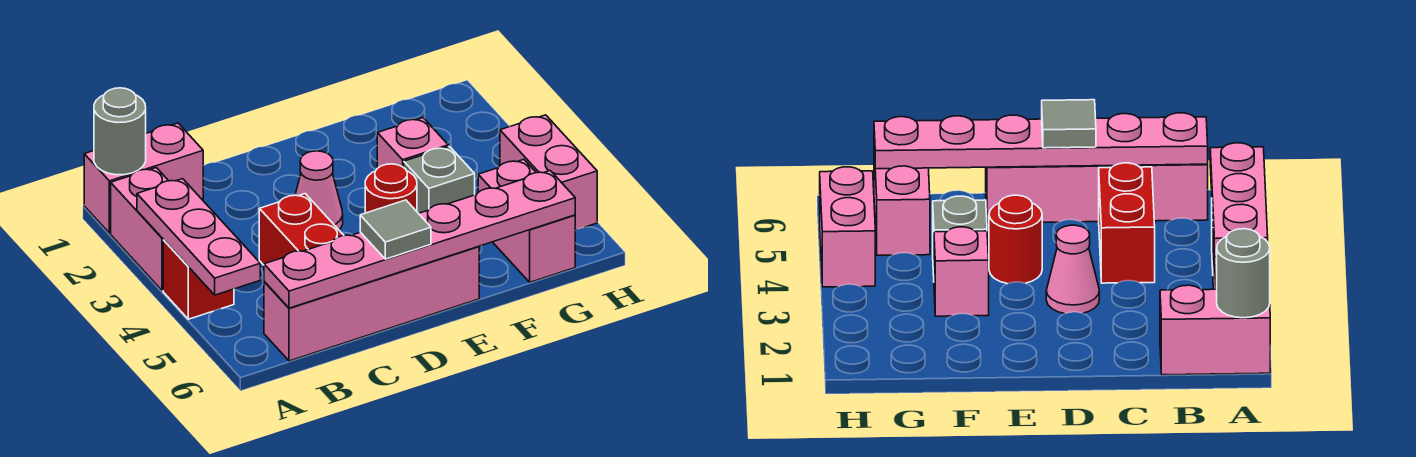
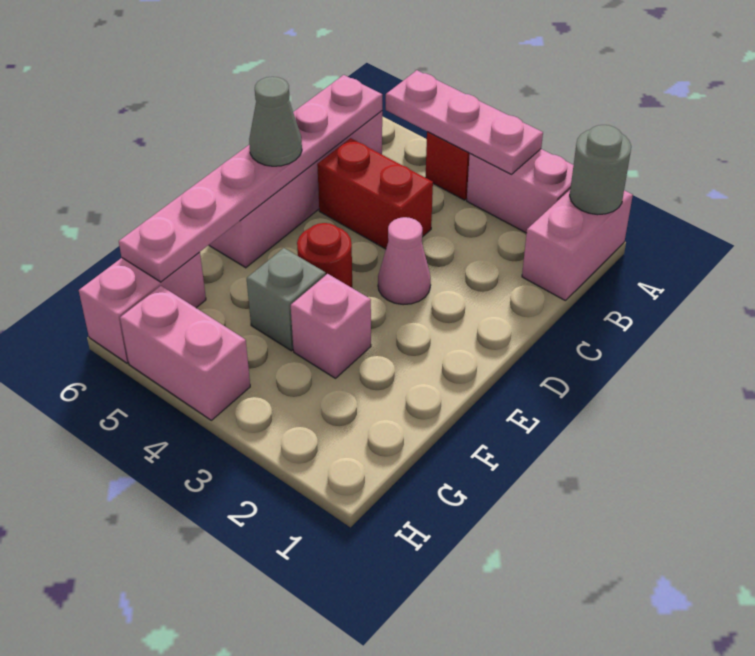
grey tile D6 level 3 -> grey cone D6 level 3
pink brick G5:G6 level 1 -> pink brick G6:H6 level 1

